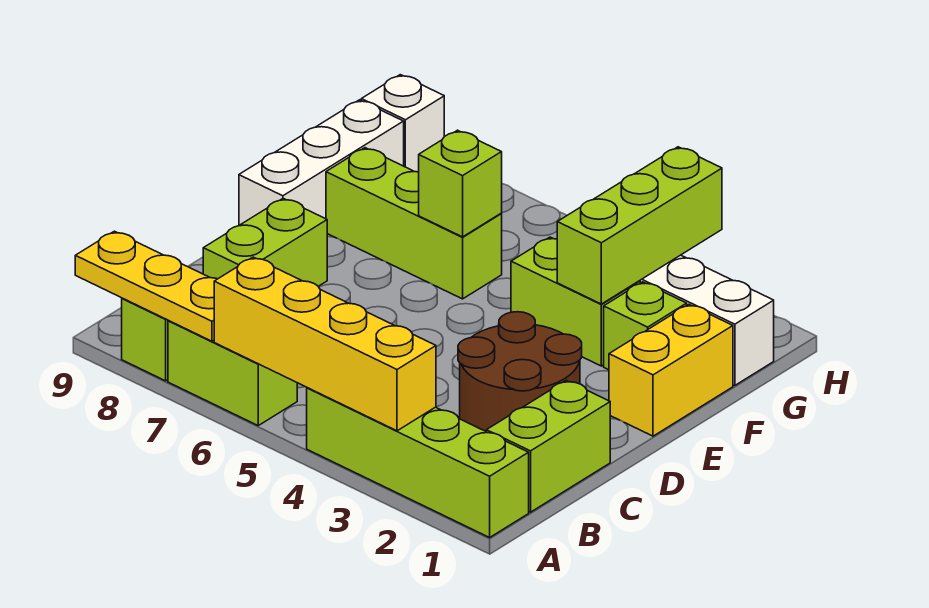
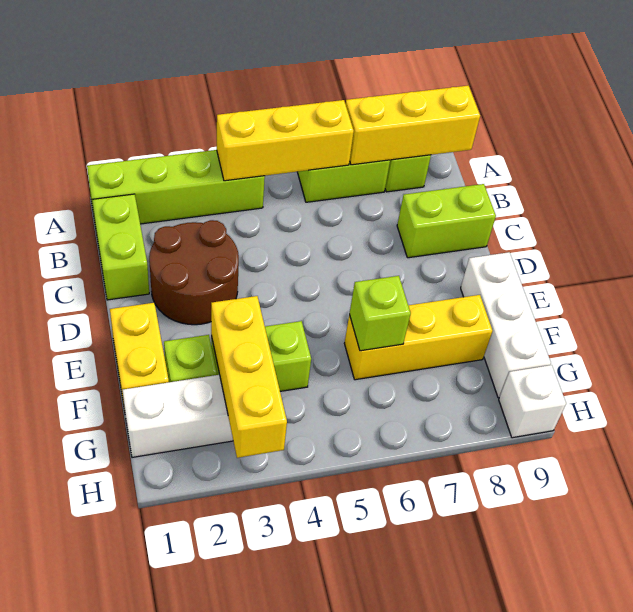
yellow brick A3:A6 level 2 -> yellow brick A4:A6 level 2
yellow plate A7:A9 level 2 -> yellow brick A7:A9 level 2
lime brick C8:D8 level 1 -> lime brick C8:C9 level 1
lime brick F3:H3 level 2 -> yellow brick F3:H3 level 2
lime brick F6:F8 level 1 -> yellow brick F6:F8 level 1

